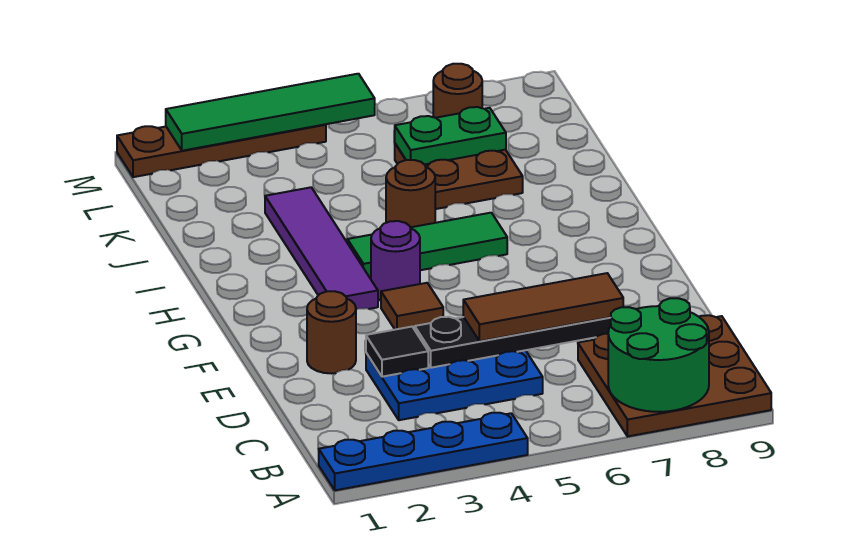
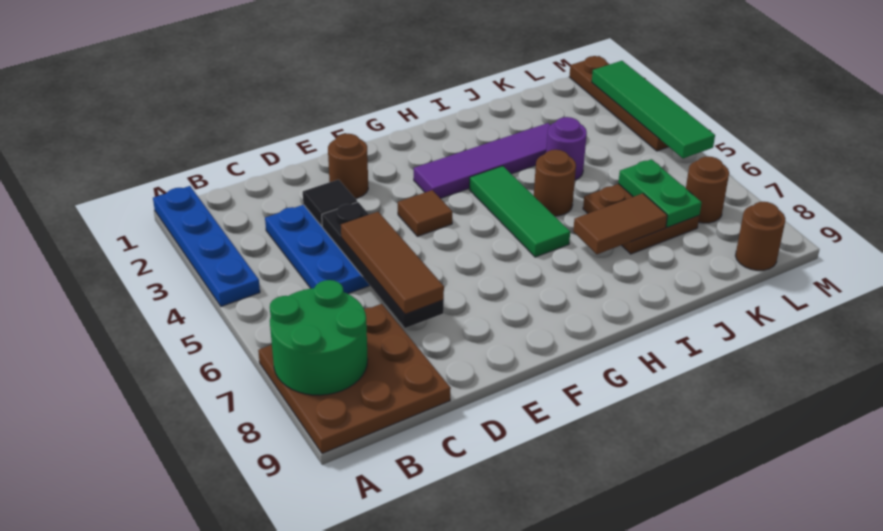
purple round brick G4 level 1 -> purple round brick J4 level 1
none -> brown tile I7:J7 level 2
none -> brown round brick L9 level 1

